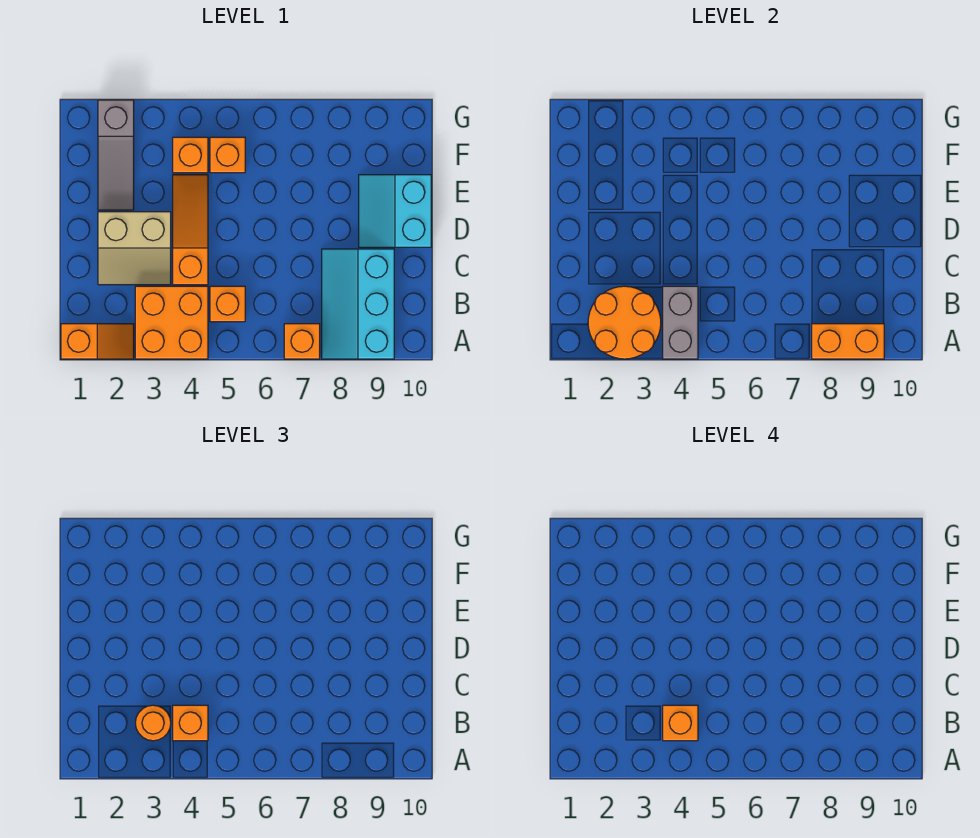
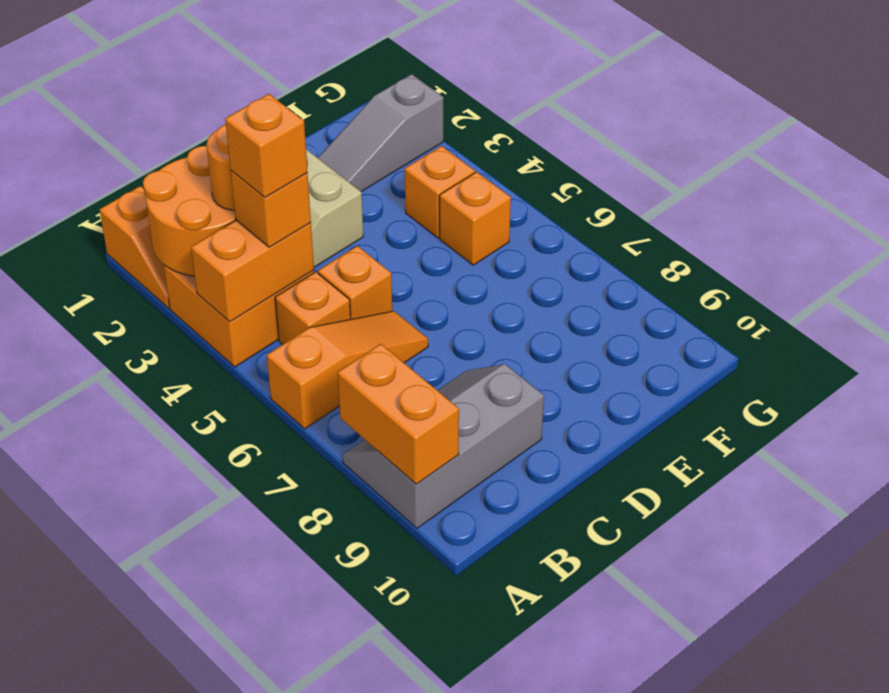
grey brick A4:B4 level 2 -> orange brick A4:B4 level 2
orange brick A7 level 1 -> orange brick C5 level 1
cyan slope A8:C9 level 1 top 9 -> grey slope A8:C9 level 1 top 9
orange slope C4:E4 level 1 top C -> orange slope A6:C6 level 1 top A
cyan slope D9:E10 level 1 top 10 -> none

